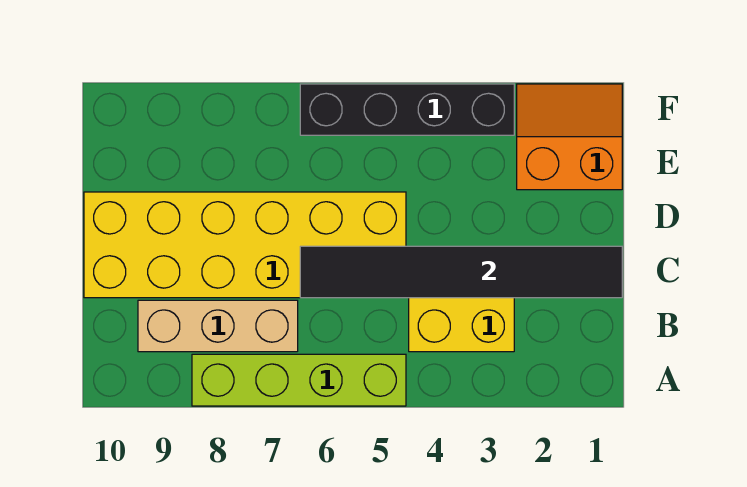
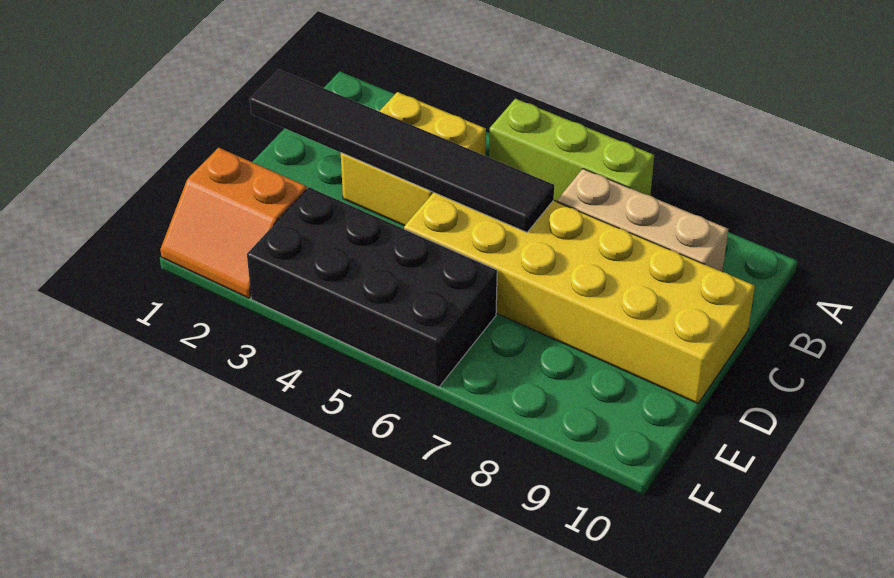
lime brick A5:A8 level 1 -> lime brick A5:A7 level 1
black brick F3:F6 level 1 -> black brick E3:F6 level 1

